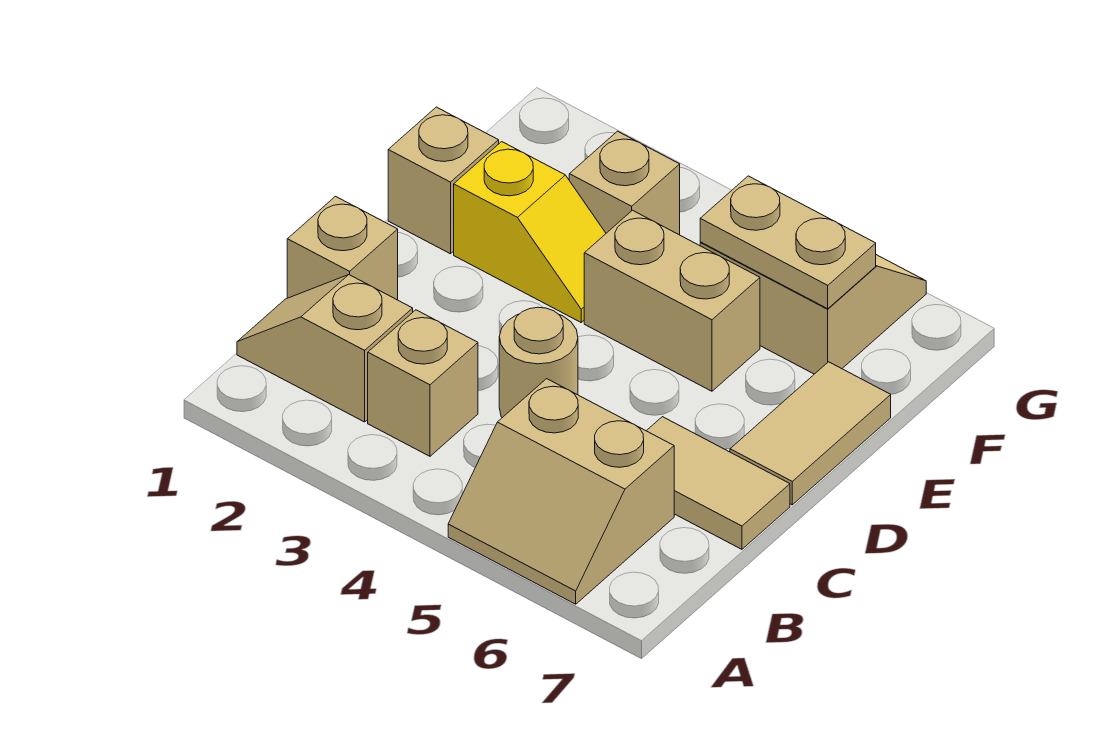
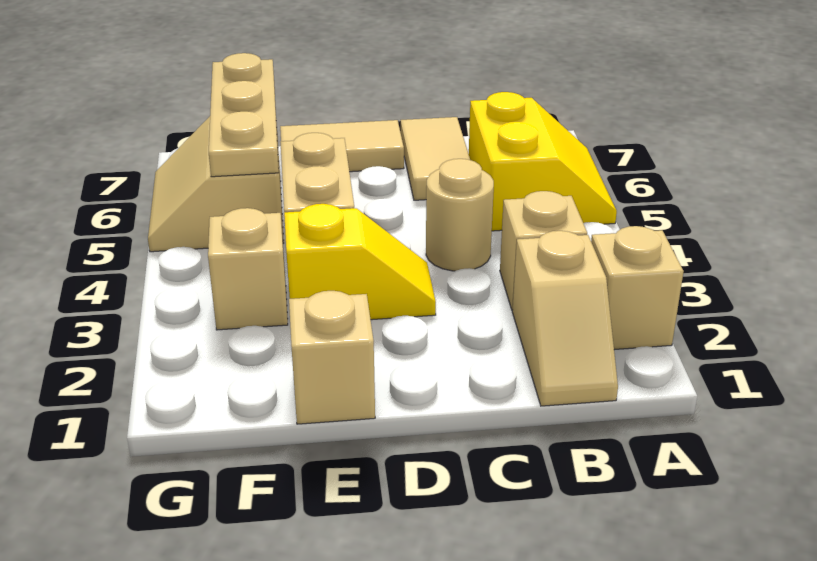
tan slope A5:B6 level 1 top B -> yellow slope A5:B6 level 1 top B
tan brick C1 level 1 -> tan brick A2 level 1
yellow slope E2:E3 level 1 top 2 -> yellow slope D3:E3 level 1 top E
tan plate F5:F6 level 2 -> tan plate F5:F7 level 2

